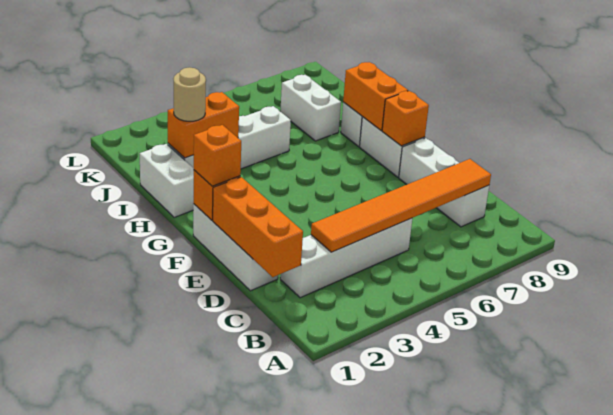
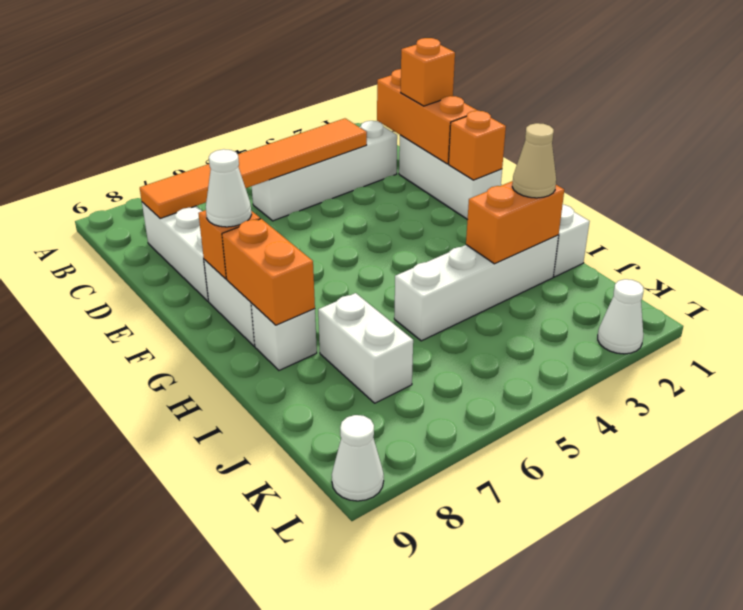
orange brick F1 level 3 -> orange brick D1 level 3
none -> white cone F8 level 3
tan round brick I2 level 3 -> tan cone I2 level 3
none -> white cone L2 level 1
none -> white cone L9 level 1

